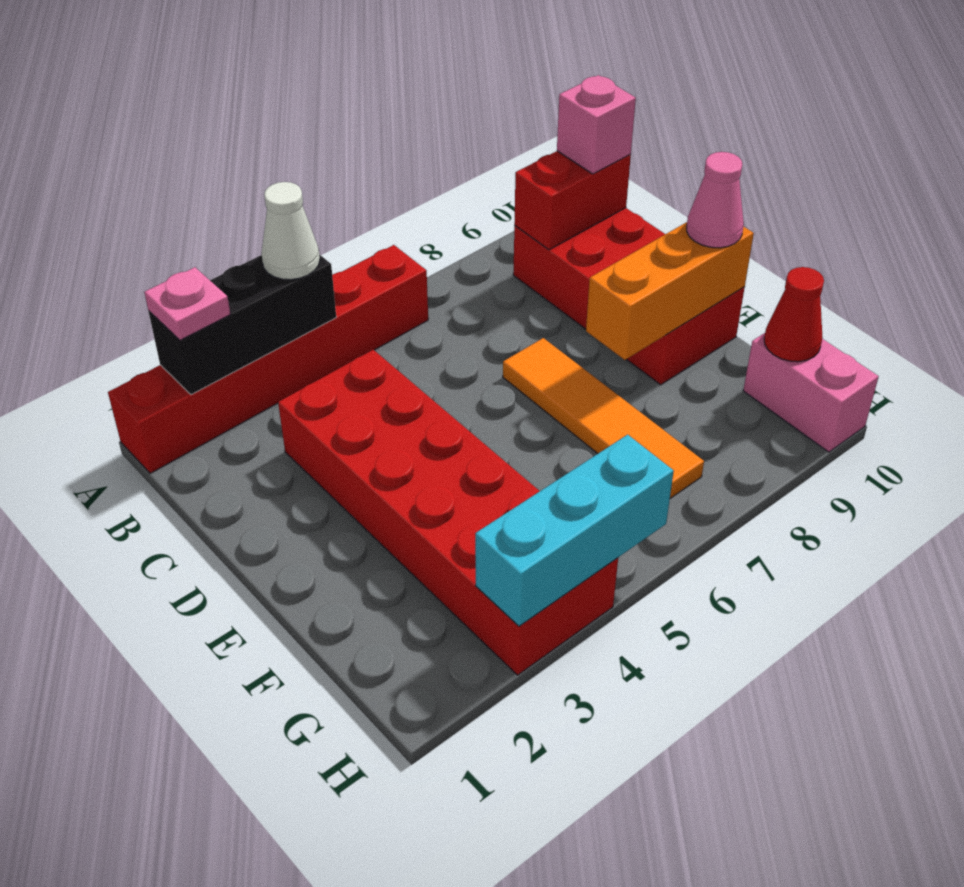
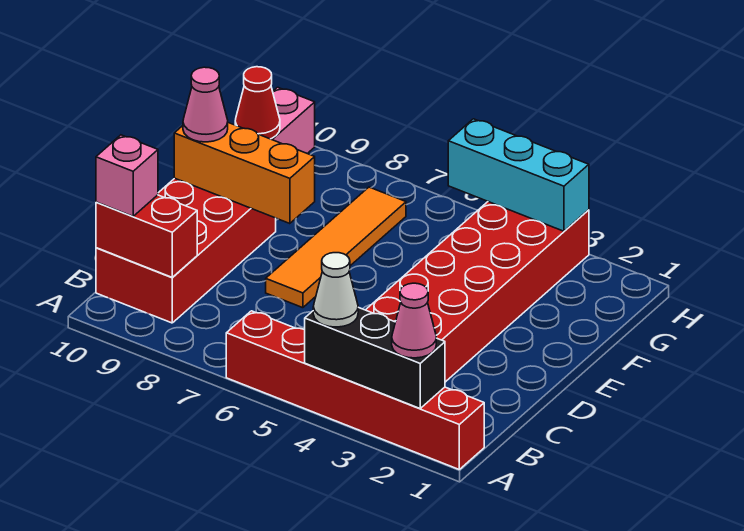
pink plate A2 level 3 -> pink cone A2 level 3

